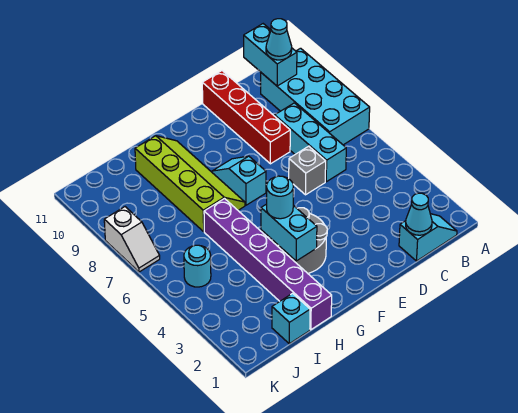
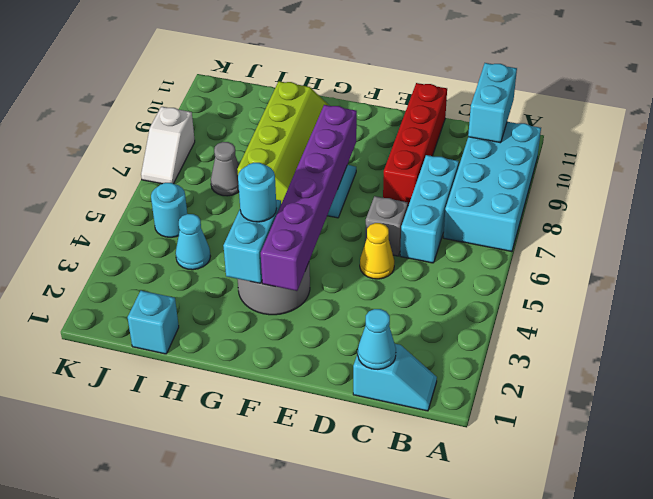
cyan cone B10 level 3 -> cyan cone I4 level 1
none -> yellow cone D5 level 1
purple brick H1:H6 level 1 -> purple brick F3:F8 level 2
none -> grey cone I7 level 1

